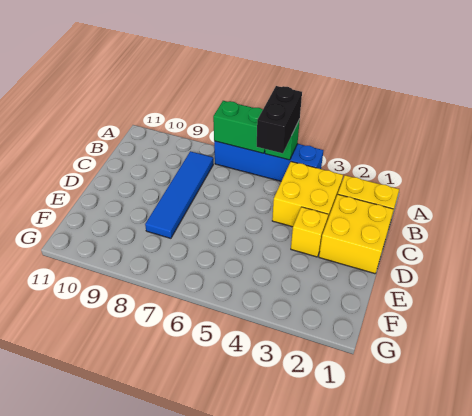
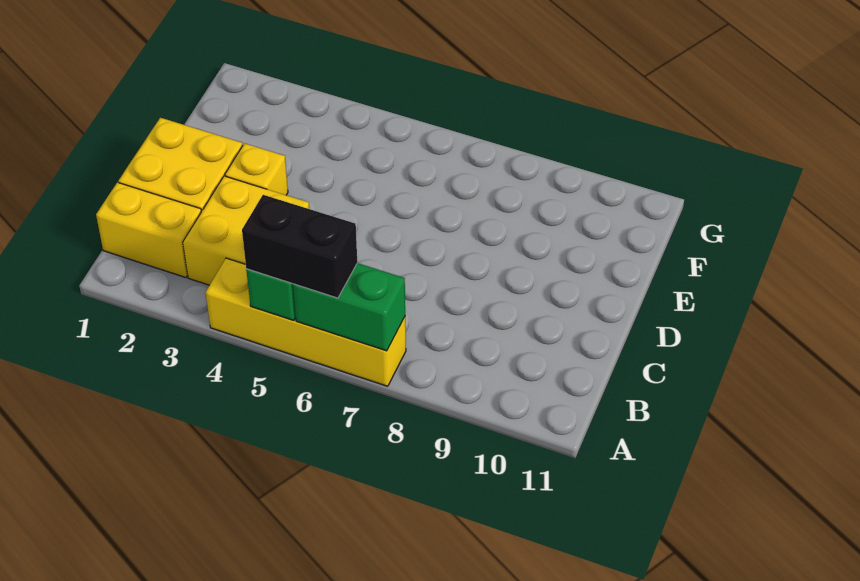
blue brick A4:A7 level 1 -> yellow brick A4:A7 level 1
black brick A5:B5 level 3 -> black brick A5:A6 level 3
blue tile B8:E8 level 1 -> none

